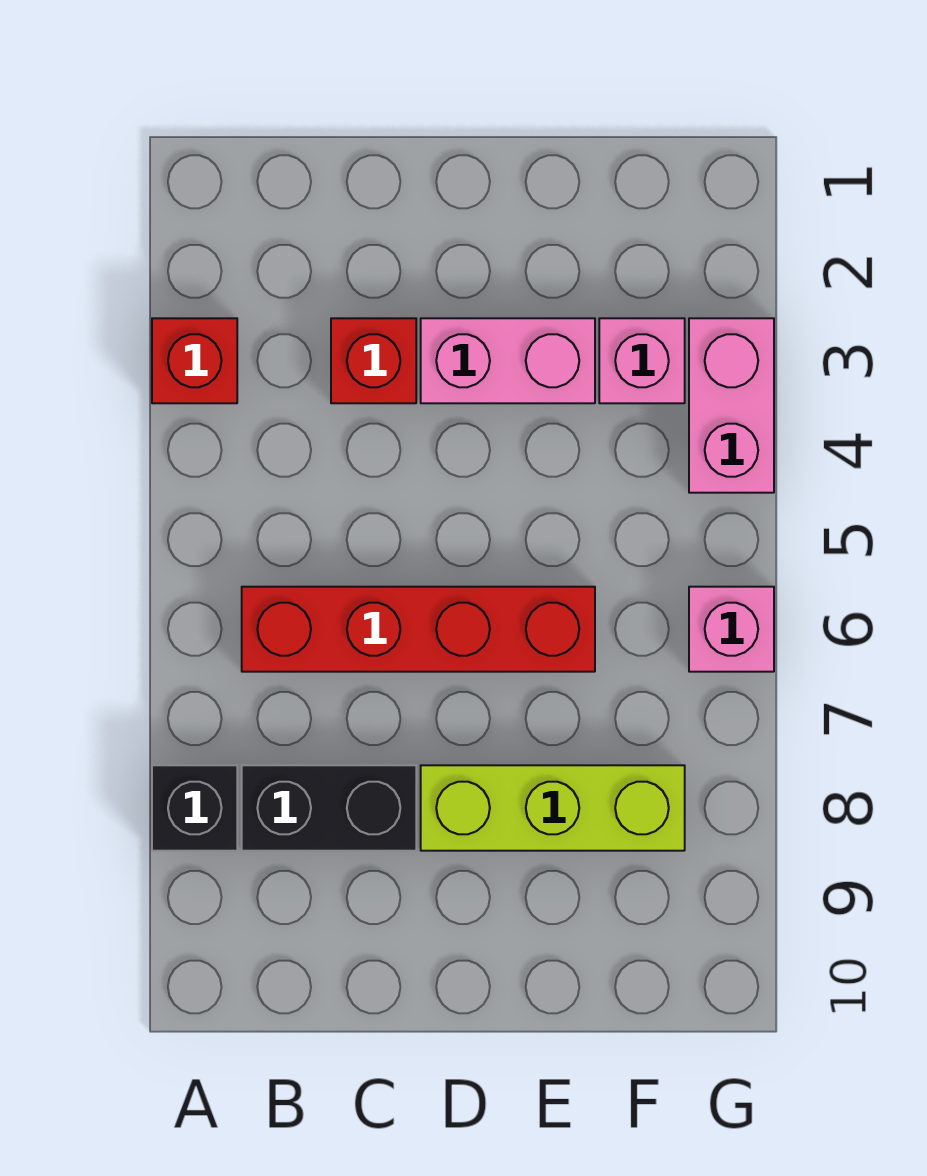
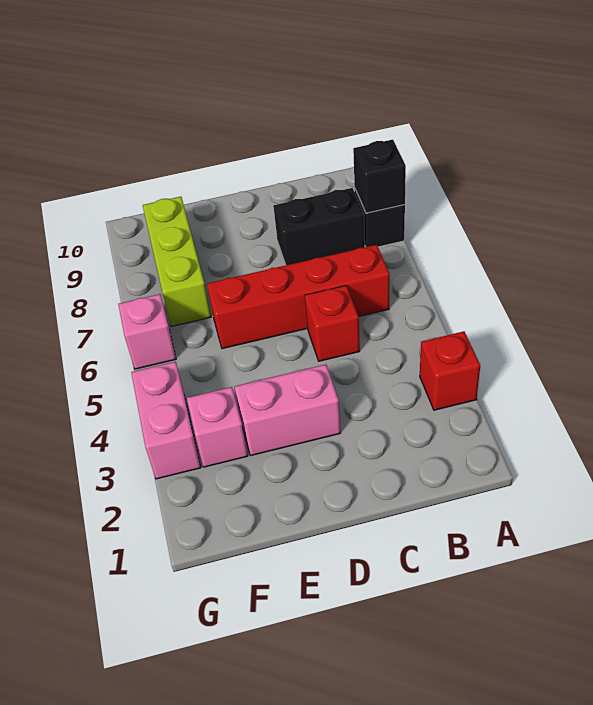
none -> black brick A8 level 2
red brick C3 level 1 -> red brick C5 level 1
lime brick D8:F8 level 1 -> lime brick F7:F9 level 1

